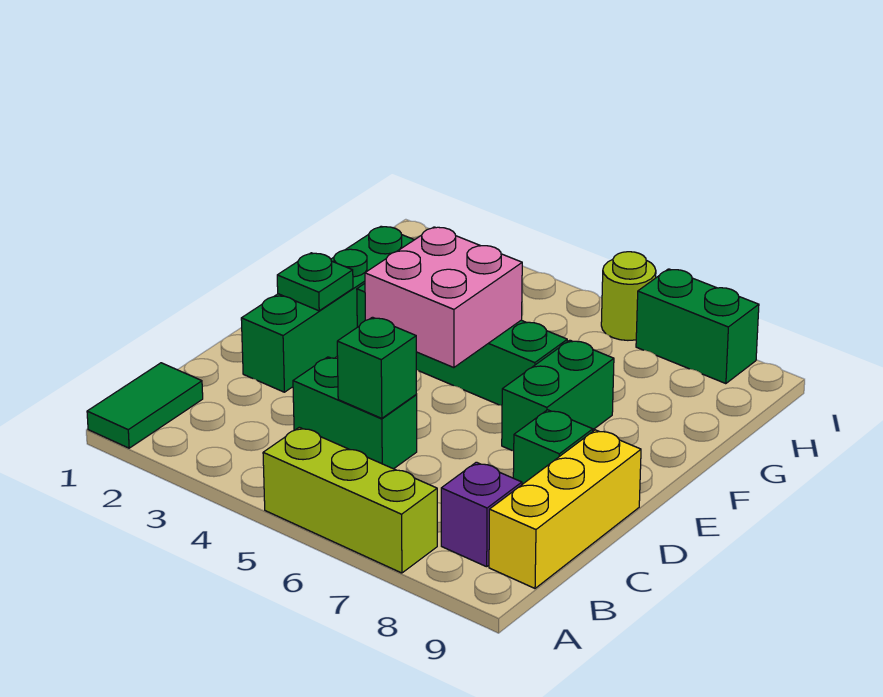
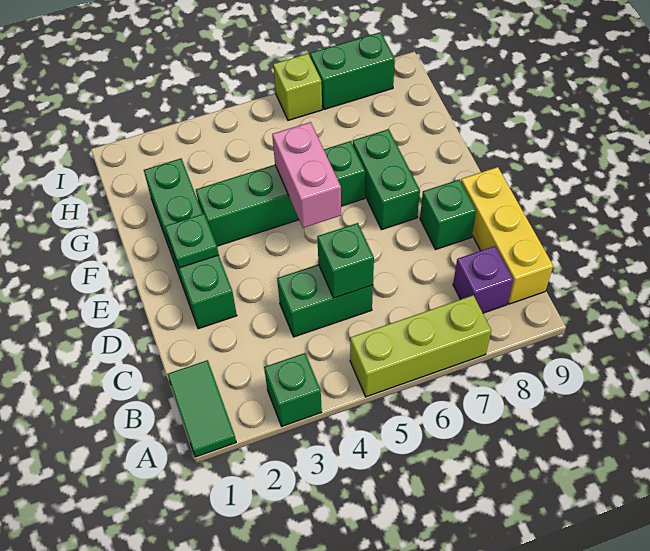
none -> green brick A3 level 1
pink brick E4:F5 level 2 -> pink brick E5:F5 level 2
lime round brick I6 level 1 -> lime brick I6 level 1

